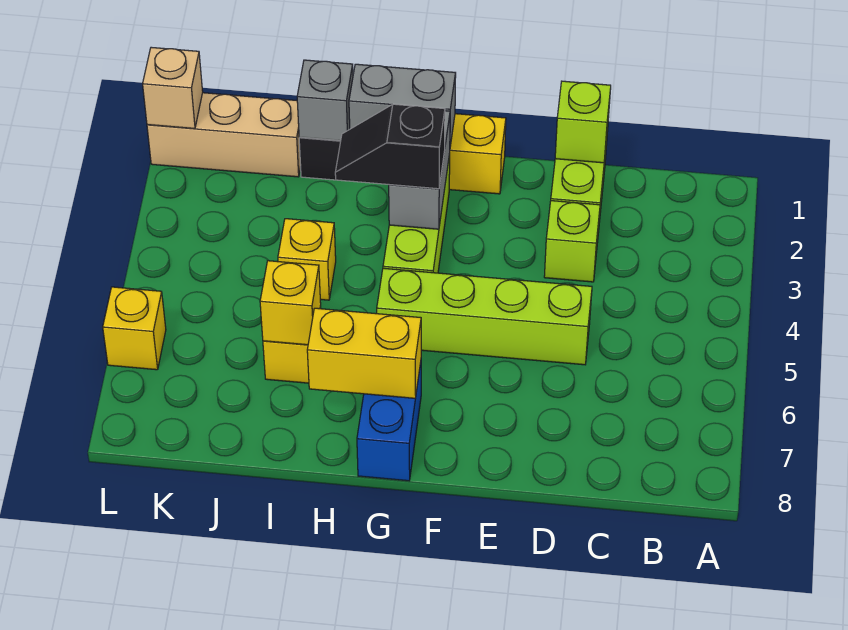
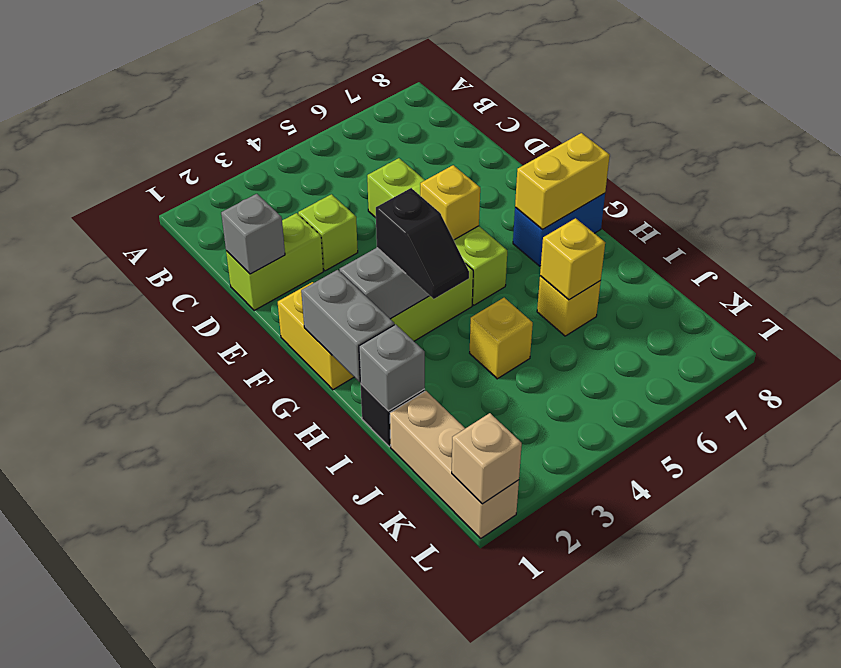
lime brick D1 level 2 -> grey brick D1 level 2
yellow brick G7:H7 level 2 -> yellow brick G7:G8 level 2
yellow brick L6 level 1 -> yellow brick F5 level 2

